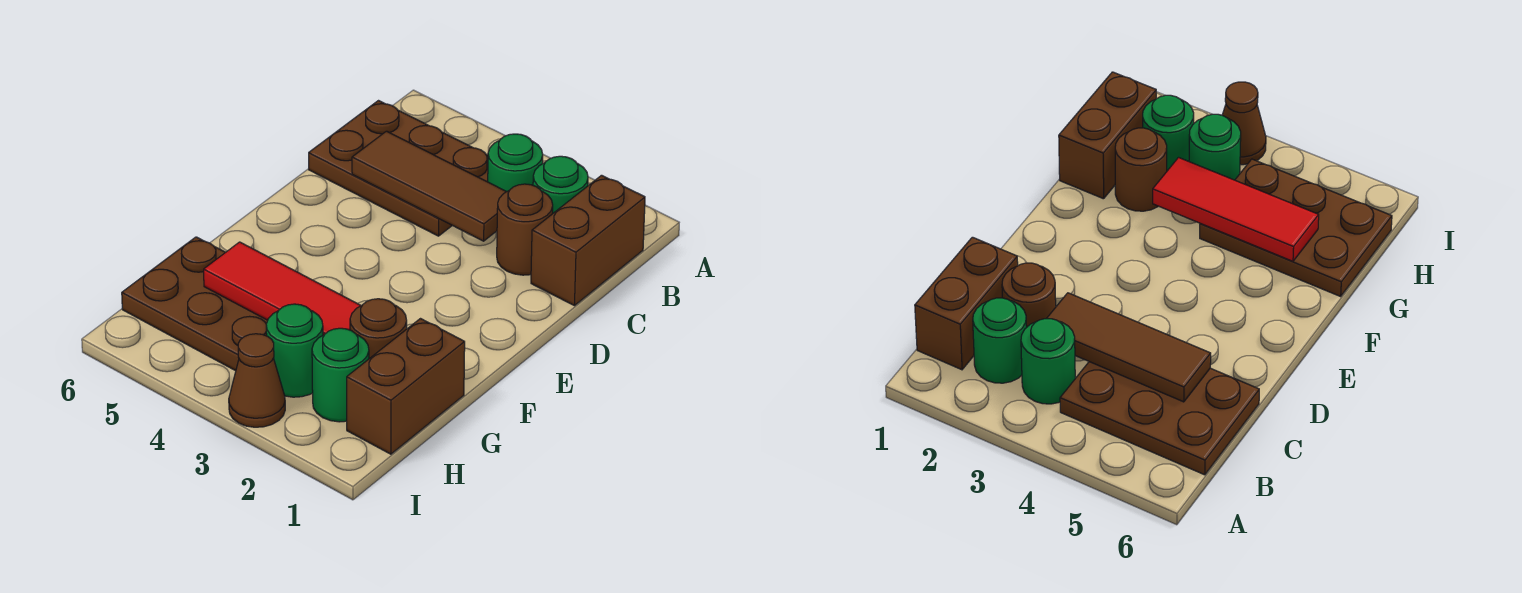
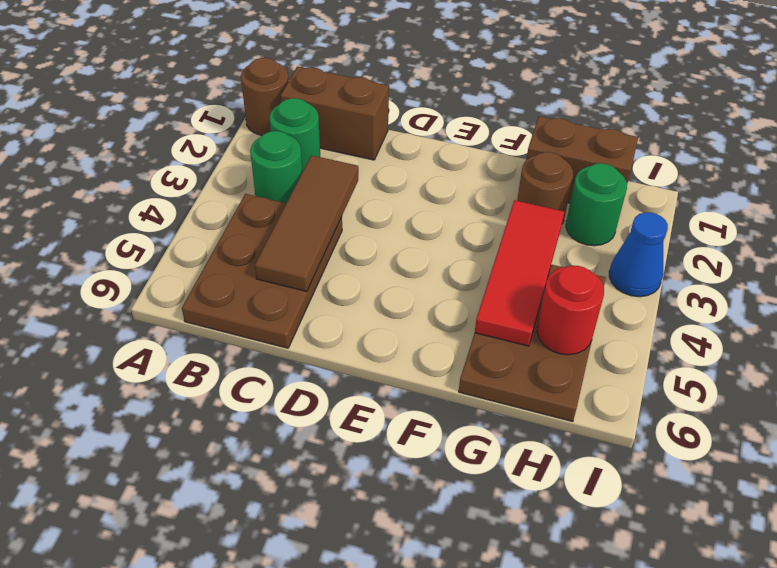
brown round brick C2 level 1 -> brown round brick A1 level 1
green round brick H3 level 1 -> none
none -> red round brick H5 level 2
brown cone I3 level 1 -> blue cone I3 level 1

